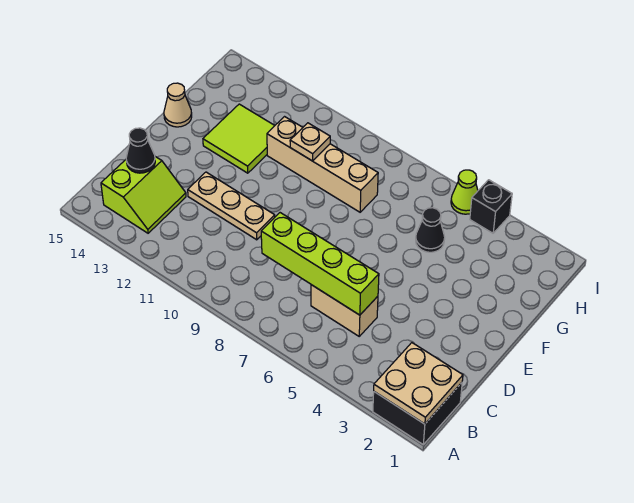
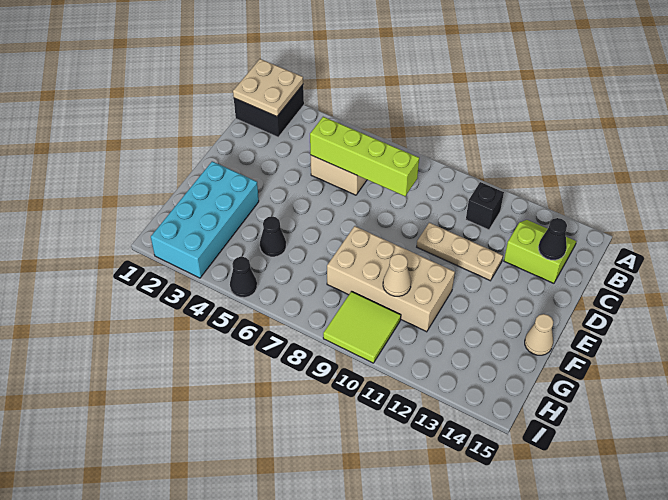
lime slope B13:C14 level 1 top 14 -> lime slope B13:C14 level 1 top C
none -> cyan brick F2:I3 level 1
lime tile F12:G13 level 1 -> lime tile H9:I10 level 1
tan brick G8:G11 level 1 -> tan brick F8:G11 level 1
tan plate G10 level 2 -> tan cone G10 level 2
black brick I4 level 1 -> black brick B11 level 1
lime cone I5 level 1 -> black cone I5 level 1

